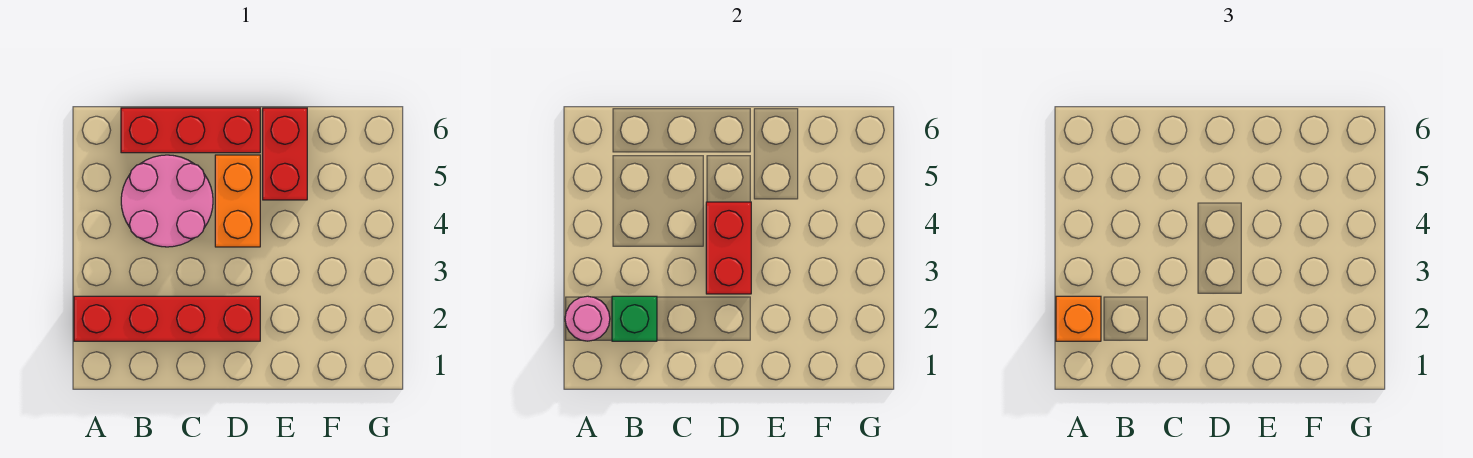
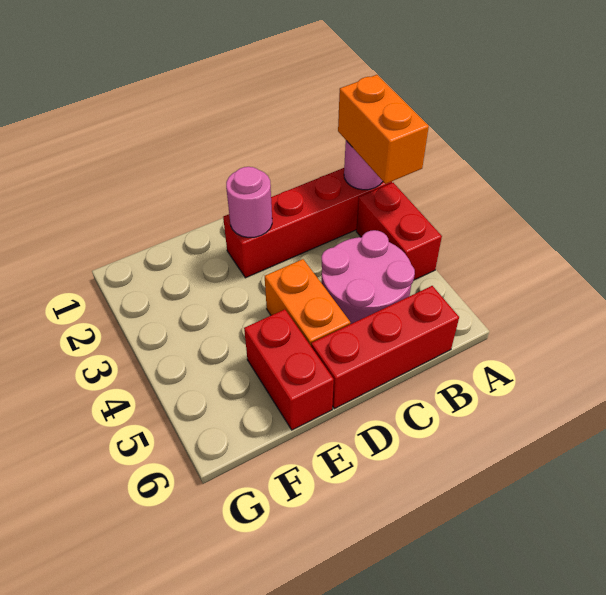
orange brick A2 level 3 -> orange brick A2:A3 level 3
green brick B2 level 2 -> none
none -> pink round brick D2 level 2
red brick D3:D4 level 2 -> red brick A3:A4 level 1

